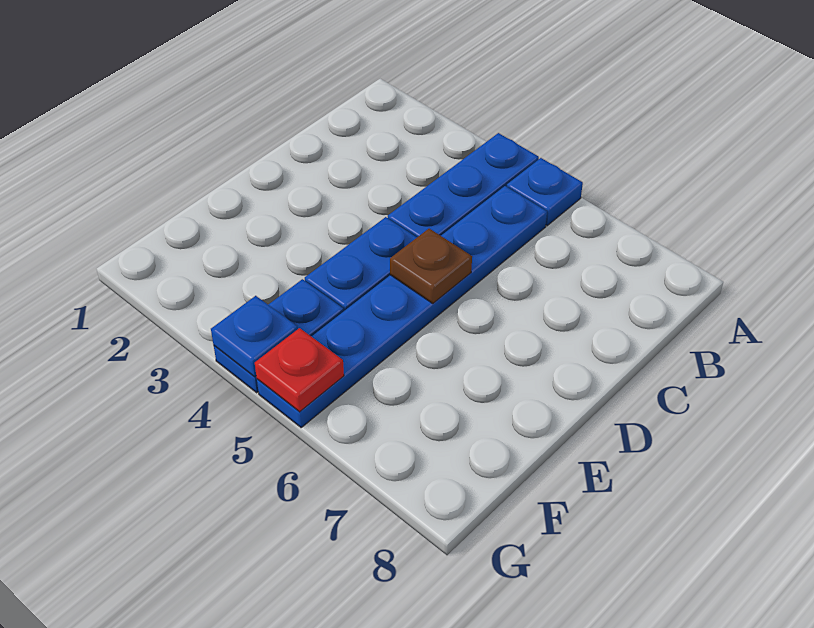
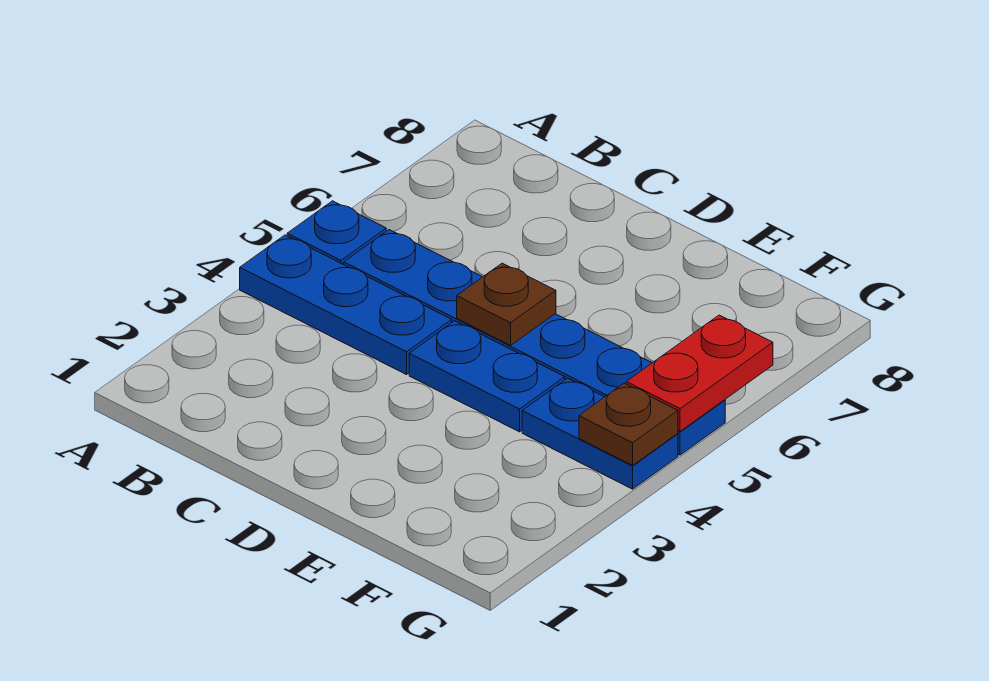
blue plate G4 level 2 -> brown plate G4 level 2
red plate G5 level 2 -> red plate G5:G6 level 2

